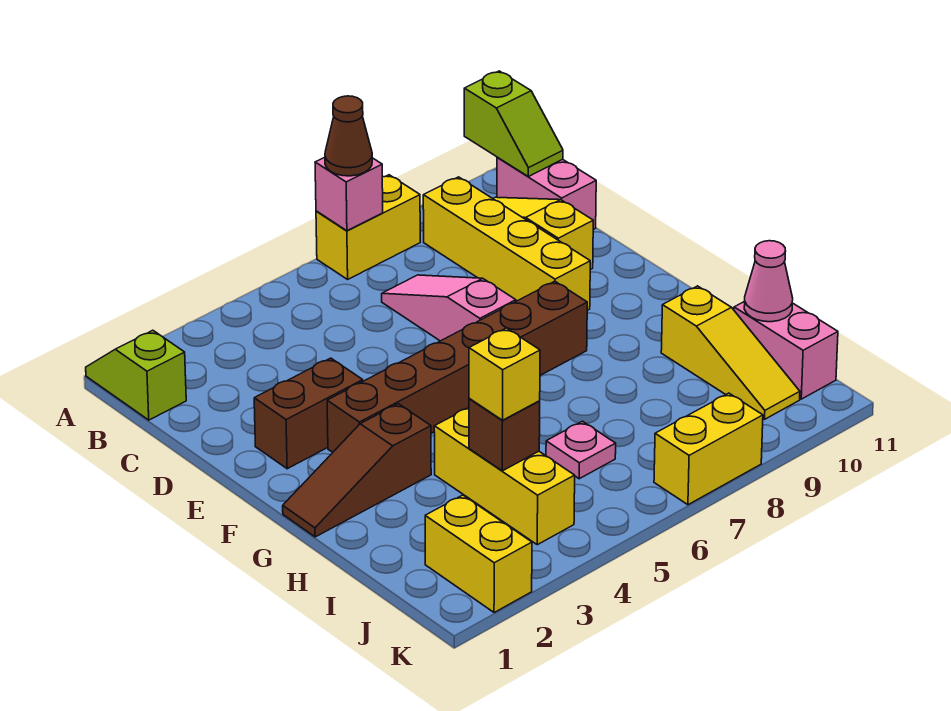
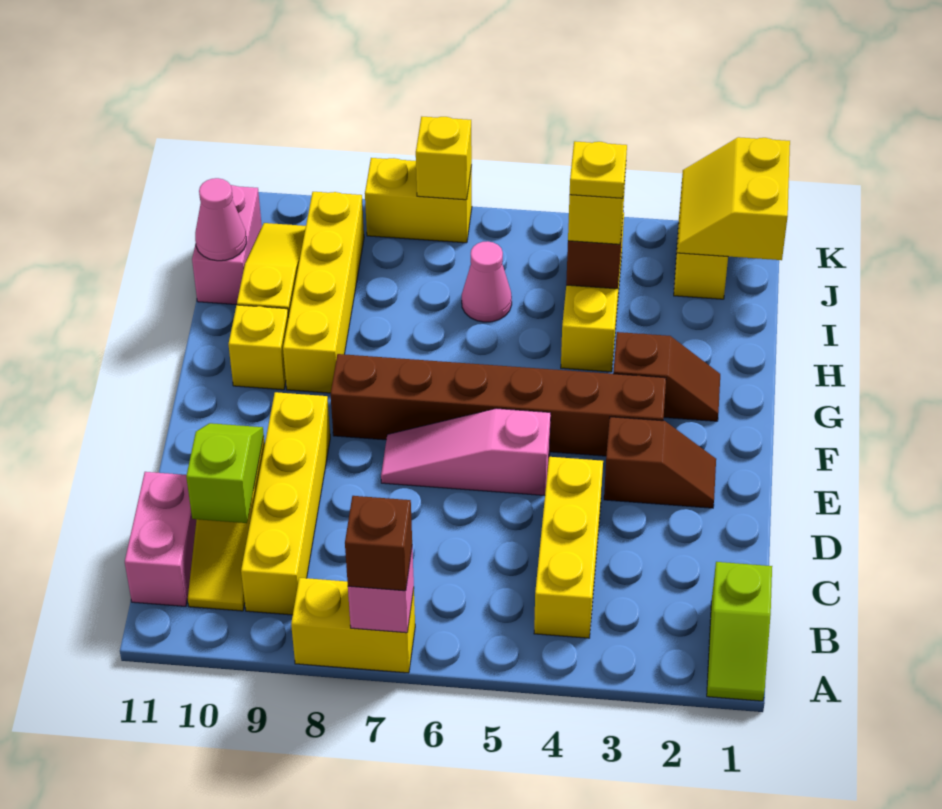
brown cone A7 level 3 -> brown brick A7 level 3
lime slope A11:B11 level 2 top A -> lime slope C10:D10 level 2 top C
none -> yellow brick B4:D4 level 1
pink slope C7:E7 level 1 top E -> pink slope E5:E7 level 1 top 5
brown brick E2:E3 level 1 -> brown slope E2:E3 level 1 top 3
brown slope G1:G3 level 1 top 3 -> brown slope G2:G3 level 1 top 3
none -> yellow brick G9:J9 level 1
none -> yellow brick G10 level 1
none -> yellow plate I4 level 4
pink plate I6 level 1 -> pink cone I6 level 1
none -> yellow slope J1:K2 level 2 top 1
none -> yellow brick K7 level 2

